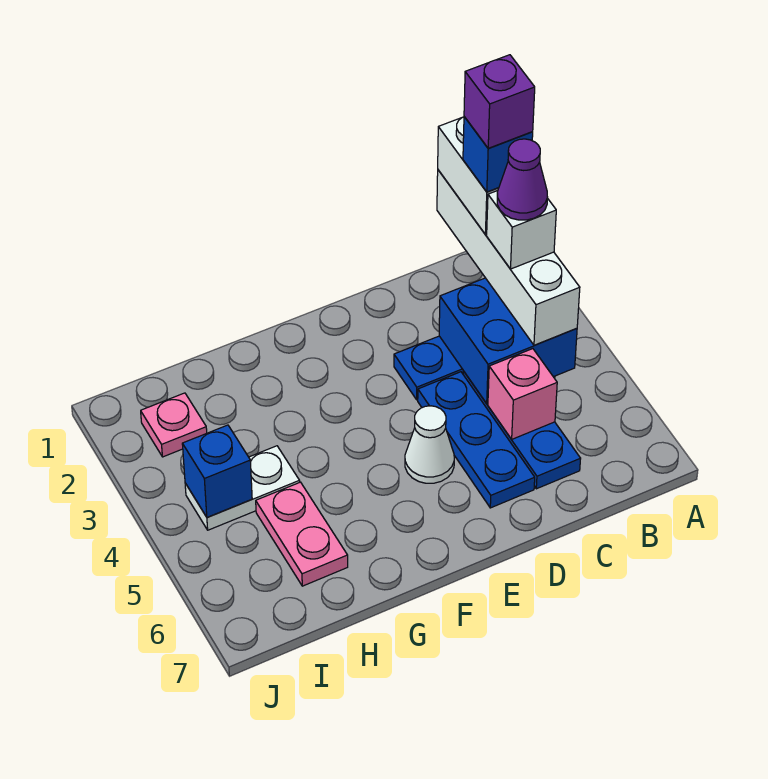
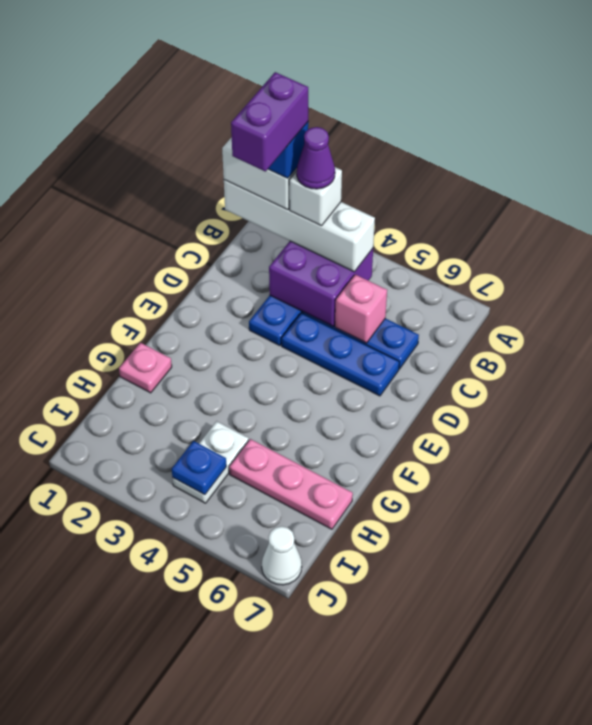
purple brick B2 level 6 -> purple brick B2:C2 level 6
blue brick B3:C4 level 2 -> purple brick B3:C4 level 2
white cone E5 level 1 -> white cone J7 level 1
pink plate H5:H6 level 1 -> pink plate H5:H7 level 1
pink plate I2 level 1 -> pink plate G1 level 1
blue brick I4 level 2 -> blue plate I4 level 2

